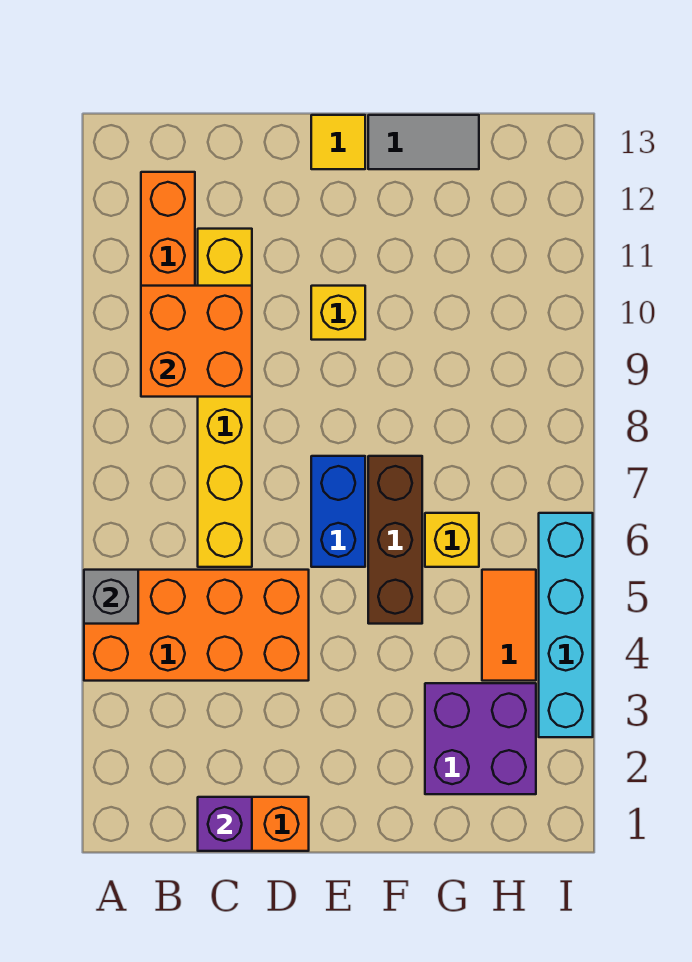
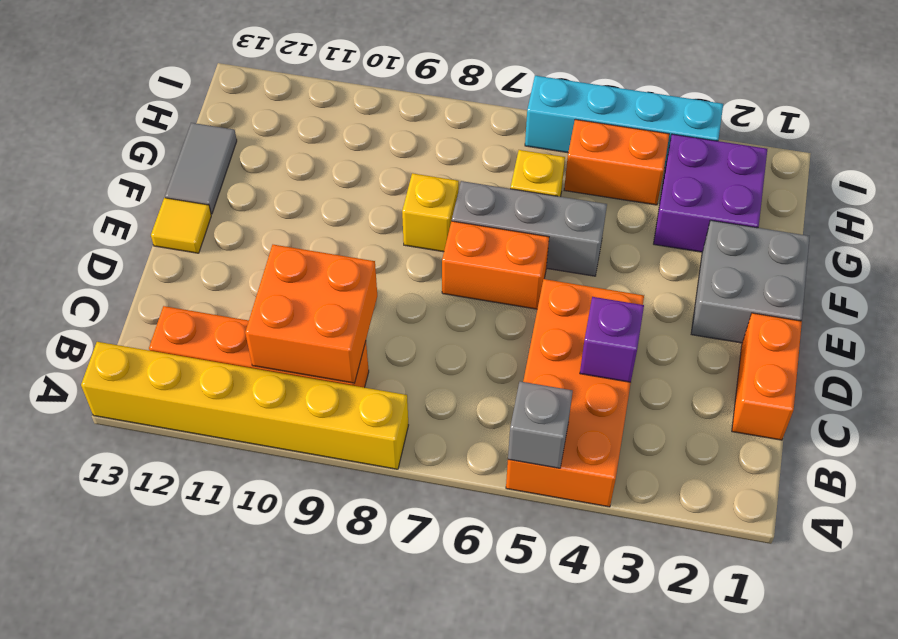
purple brick C1 level 2 -> purple brick C4 level 2
yellow brick C6:C11 level 1 -> yellow brick A8:A13 level 1
none -> grey brick E1:F2 level 1
blue brick E6:E7 level 1 -> orange brick E6:E7 level 1
yellow brick E10 level 1 -> yellow brick F8 level 1
brown brick F5:F7 level 1 -> grey brick F5:F7 level 1
orange tile H4:H5 level 1 -> orange brick H4:H5 level 1

